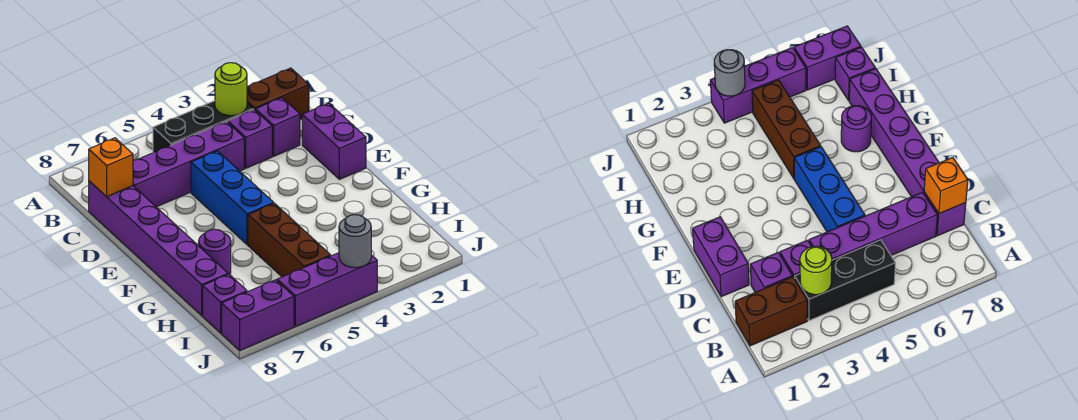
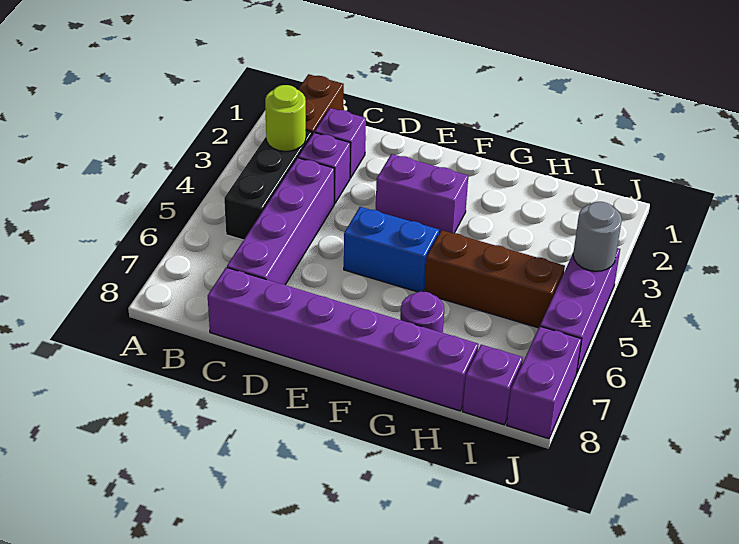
orange brick C8 level 2 -> none
purple brick D1:E1 level 1 -> purple brick E3:F3 level 1
blue brick D5:F5 level 1 -> blue brick E5:F5 level 1

